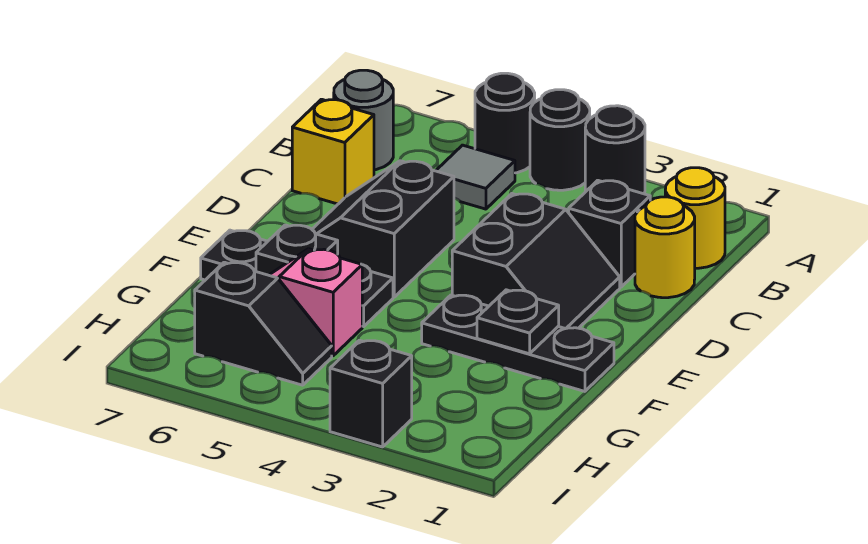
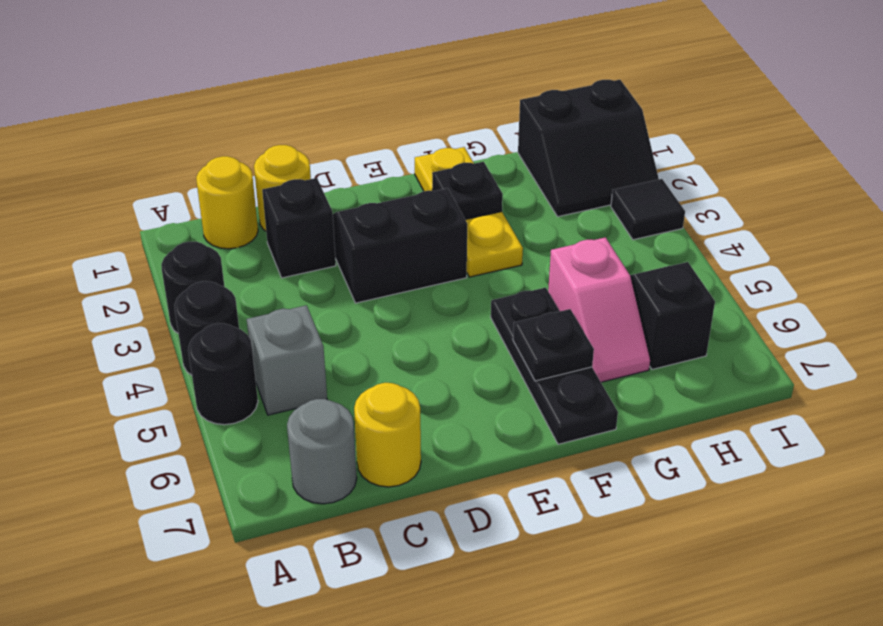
grey tile B5 level 1 -> grey brick B5 level 1
yellow brick C7 level 1 -> yellow round brick C7 level 1
black slope D5:E6 level 1 top 5 -> black slope H1:I2 level 1 top 1
black plate F1:F3 level 1 -> yellow plate F1:F3 level 1
black brick I3 level 1 -> black tile I3 level 1

